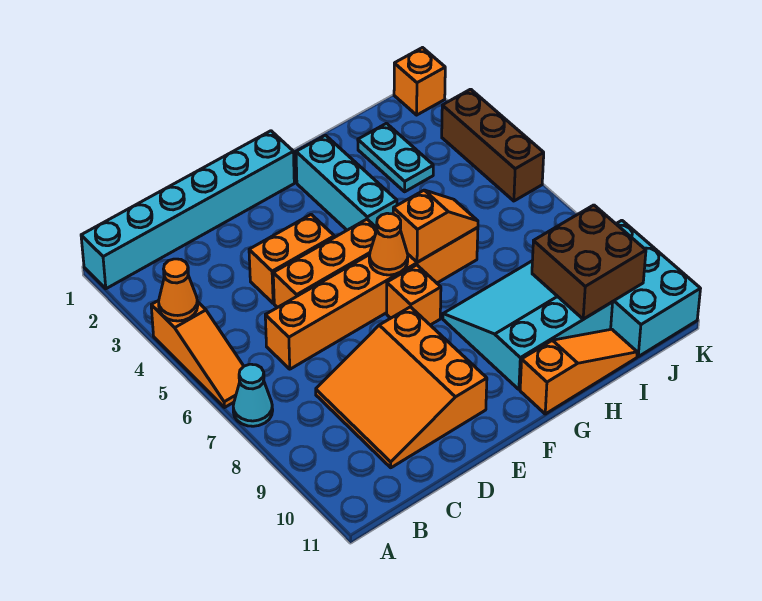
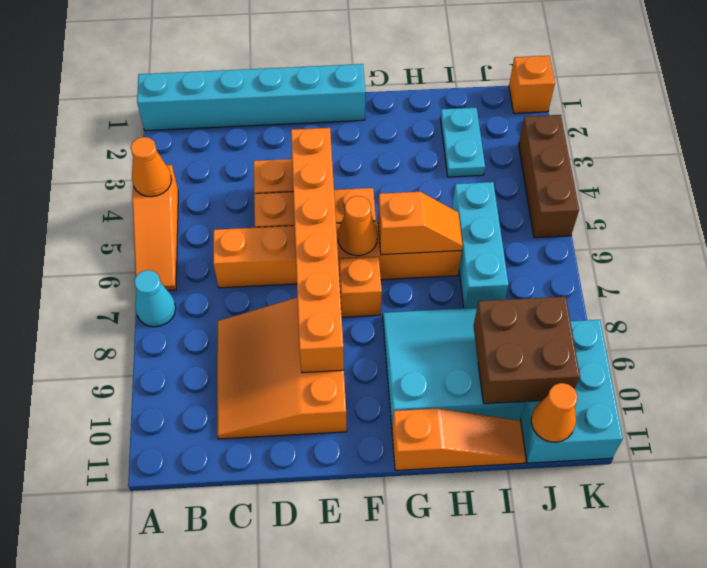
none -> orange brick E4:E9 level 2
cyan brick G2:G4 level 1 -> cyan brick I5:I7 level 1
none -> orange cone J11 level 2

